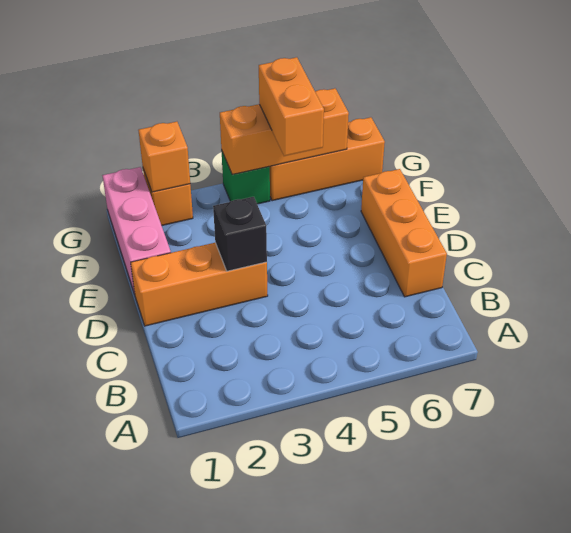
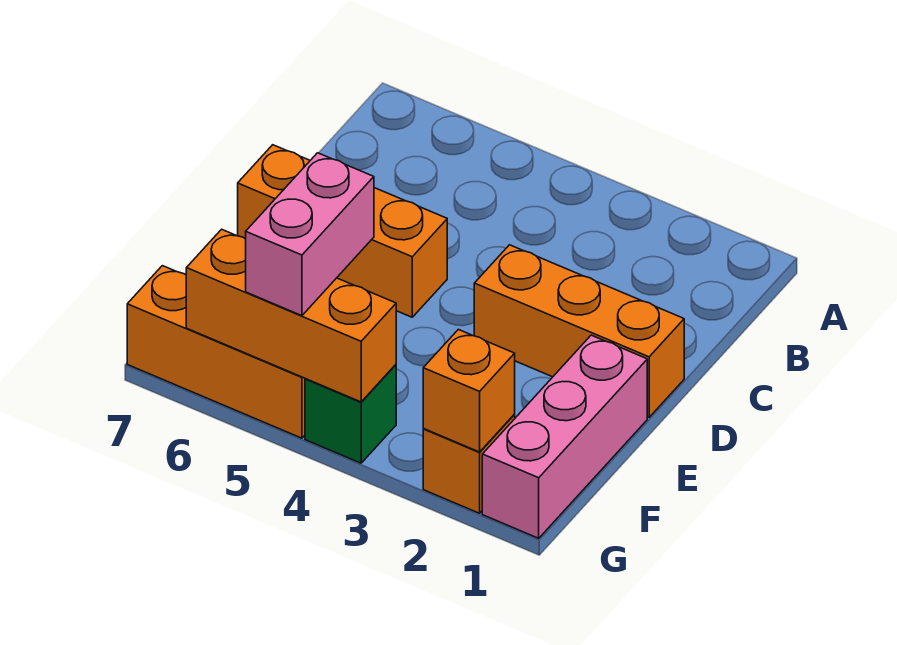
orange brick C7:E7 level 1 -> orange brick D5:D7 level 1
black brick D3 level 2 -> none
orange brick F5:G5 level 3 -> pink brick F5:G5 level 3

